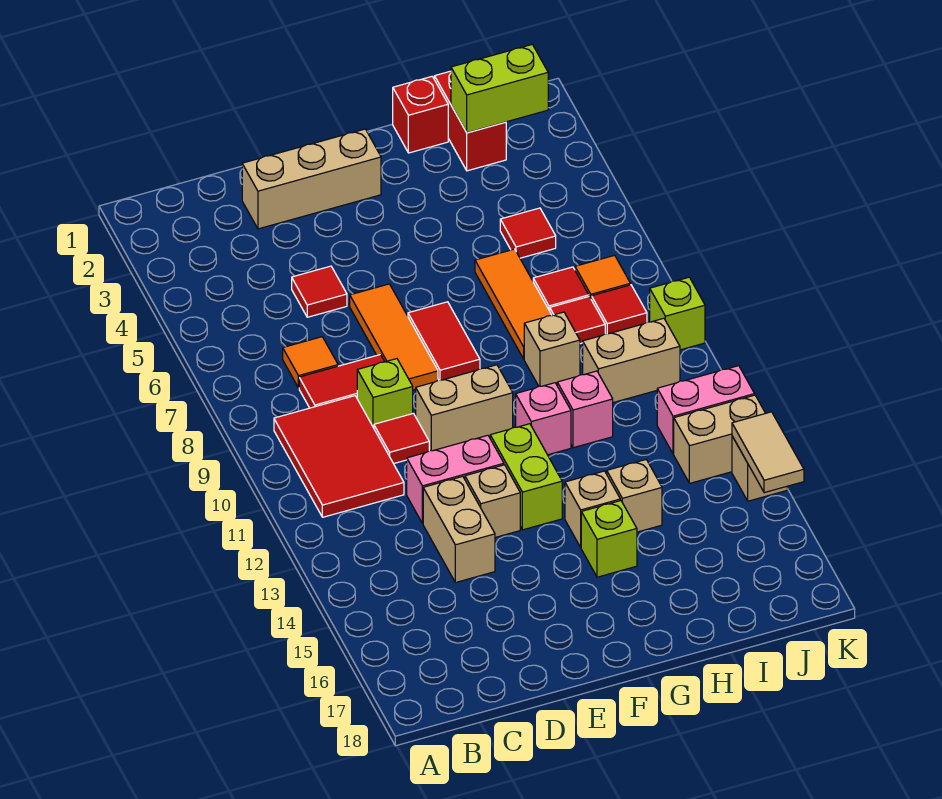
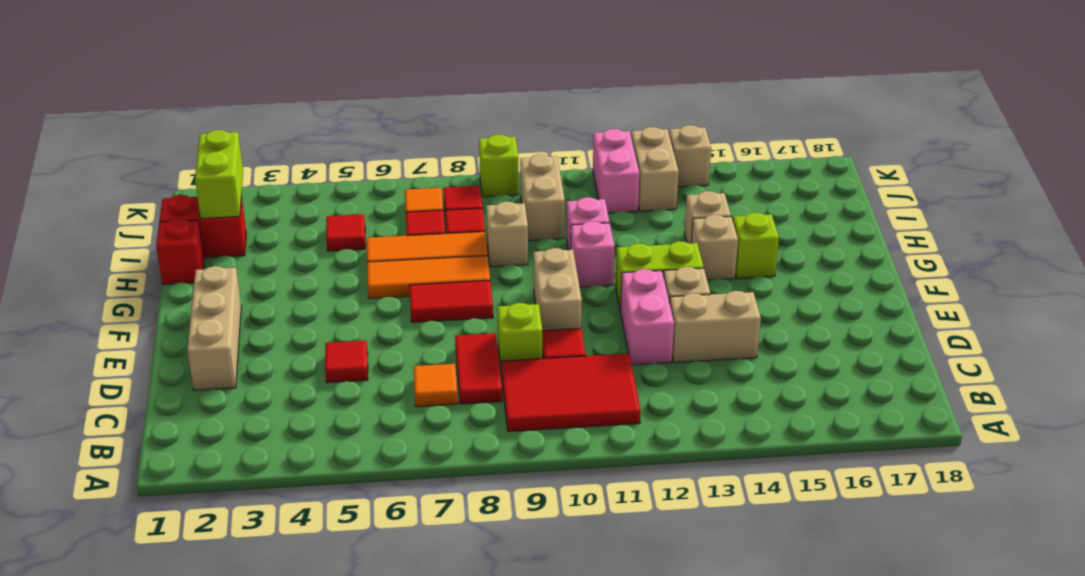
orange tile E6:E8 level 1 -> orange tile G6:G8 level 1
tan tile K14:K15 level 2 -> none

